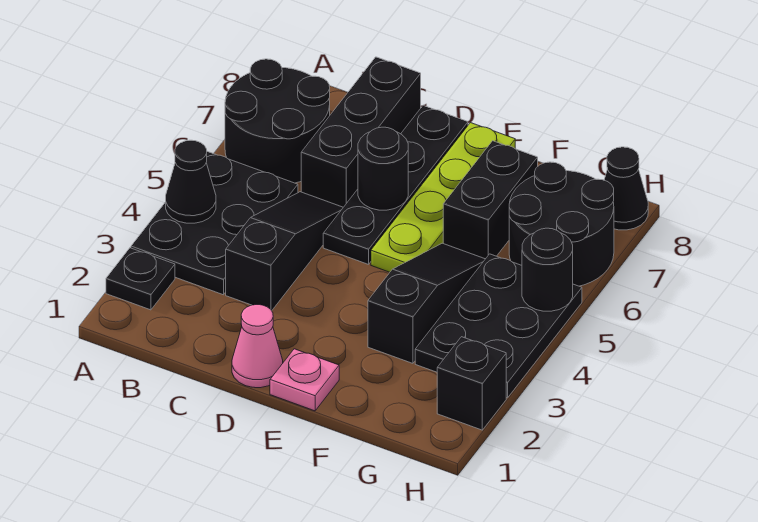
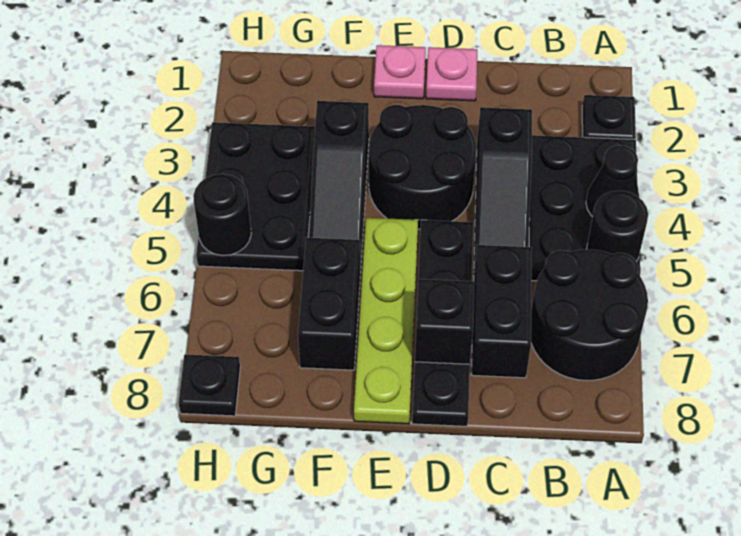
black brick C6:C8 level 1 -> black brick C6:C7 level 1
pink cone D1 level 1 -> pink plate D1 level 1
black round brick D6 level 2 -> black round brick A5 level 2
black round brick G6:H7 level 1 -> black round brick D3:E4 level 1
black brick H2 level 1 -> black brick D7 level 2
black cone H8 level 1 -> black plate H8 level 1

